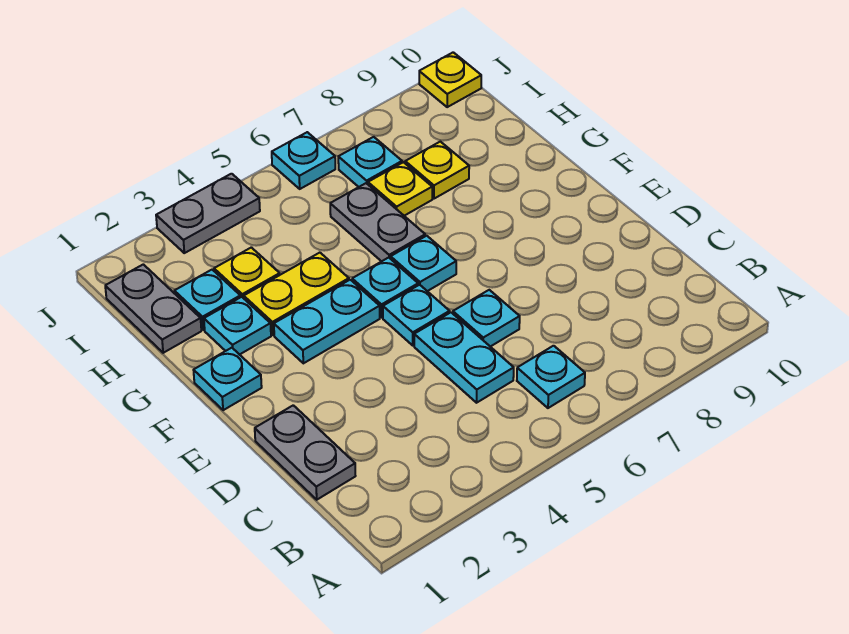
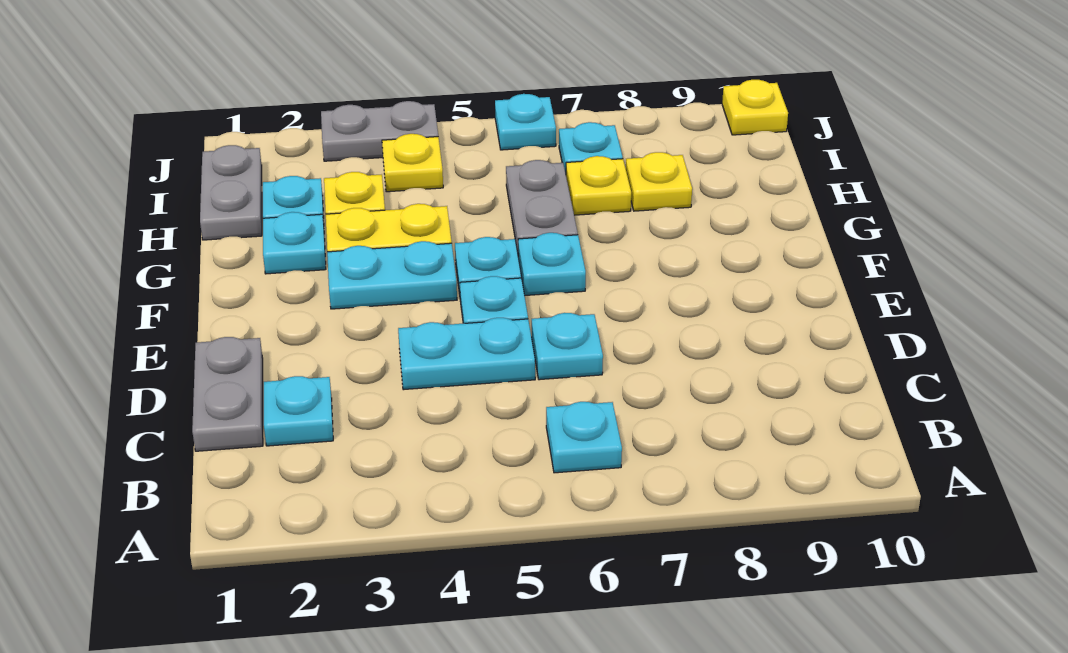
cyan plate C5:D5 level 1 -> cyan plate D4:D5 level 1
cyan plate F1 level 1 -> cyan plate C2 level 1
none -> yellow plate I4 level 1

